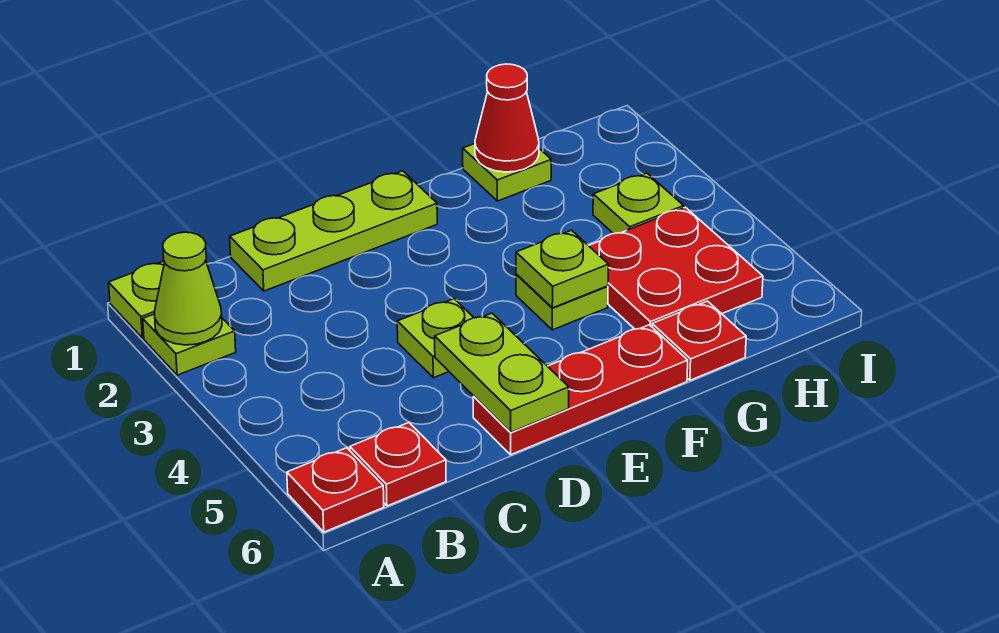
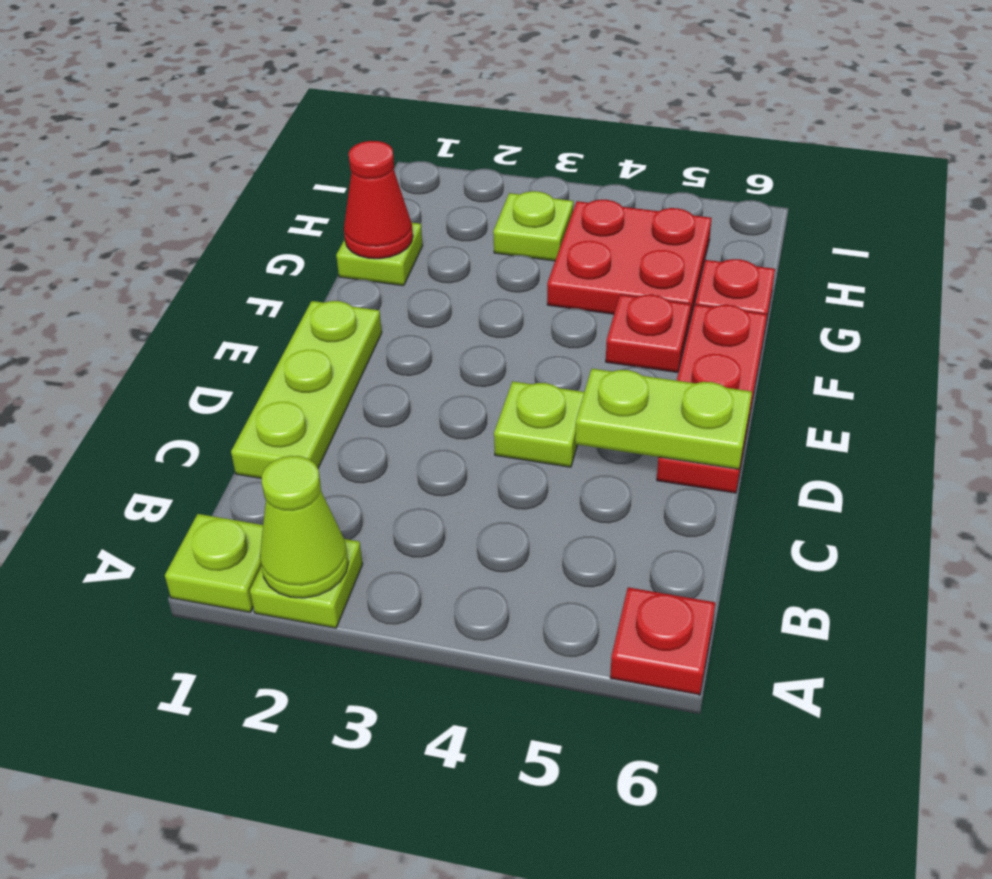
red plate B6 level 1 -> red plate F5 level 1
lime plate F4 level 1 -> none
lime plate F4 level 2 -> none

